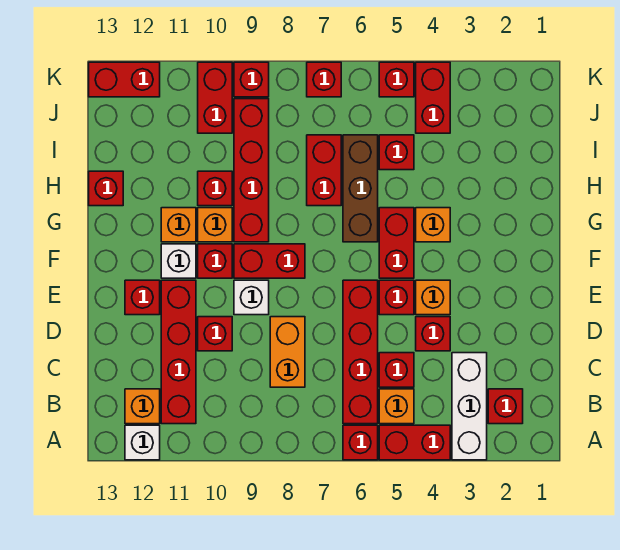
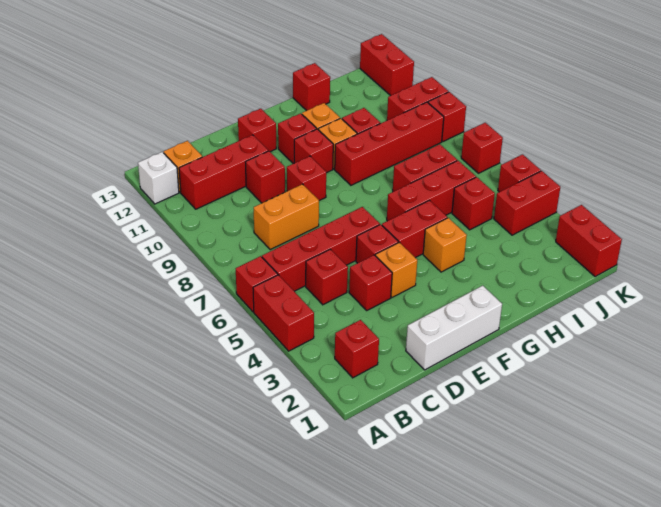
white brick A3:C3 level 1 -> white brick D1:F1 level 1
orange brick B5 level 1 -> none
red brick B11:E11 level 1 -> red brick B11:D11 level 1
white brick E9 level 1 -> red brick E9 level 1
red brick F8:F9 level 1 -> red brick K1:K2 level 1
white brick F11 level 1 -> red brick F11 level 1
brown brick G6:I6 level 1 -> red brick G6:I6 level 1

